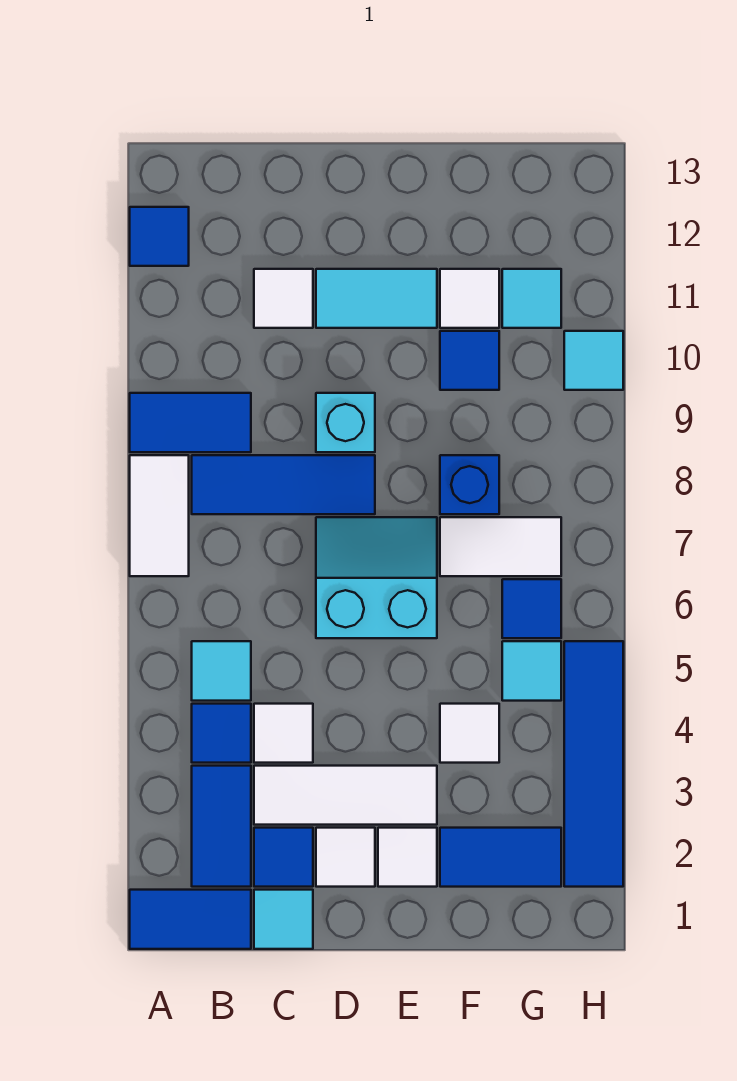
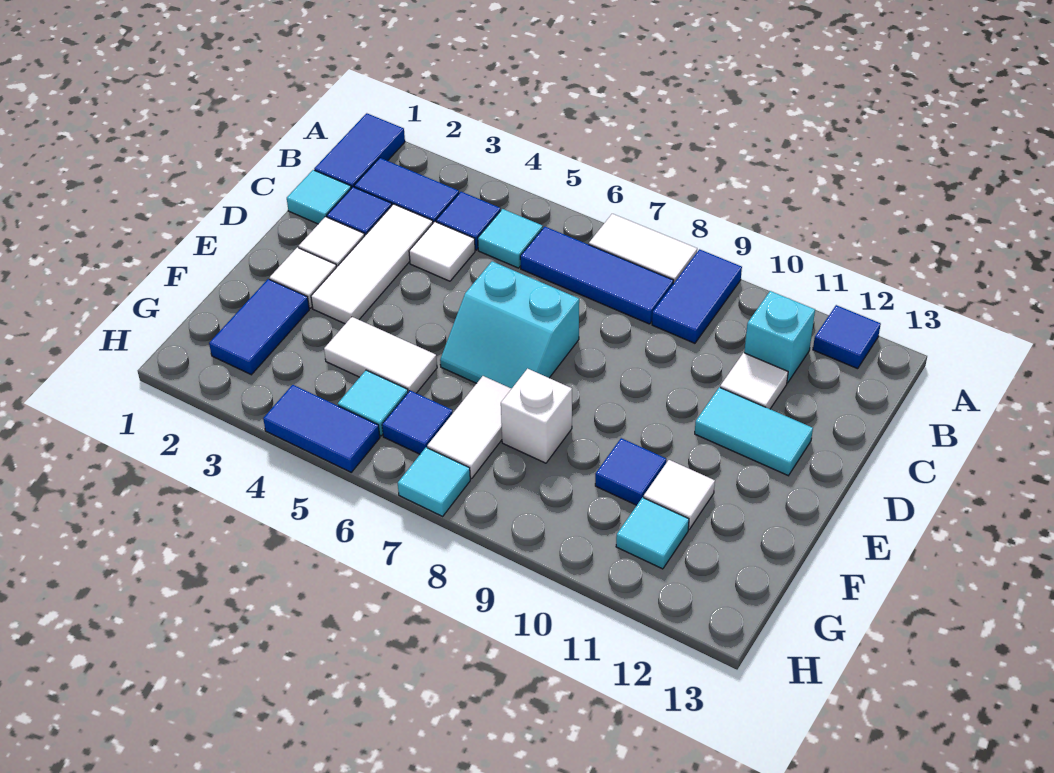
blue tile B8:D8 level 1 -> blue tile B6:B8 level 1
cyan slope D6:E7 level 1 top 6 -> cyan slope D6:E7 level 1 top D
cyan brick D9 level 1 -> cyan brick B11 level 1
cyan tile D11:E11 level 1 -> cyan tile D11:D12 level 1
white tile F4 level 1 -> white tile F4:F5 level 1
blue brick F8 level 1 -> white brick F8 level 1
blue tile H2:H5 level 1 -> blue tile H4:H5 level 1
cyan tile H10 level 1 -> cyan tile H7 level 1

